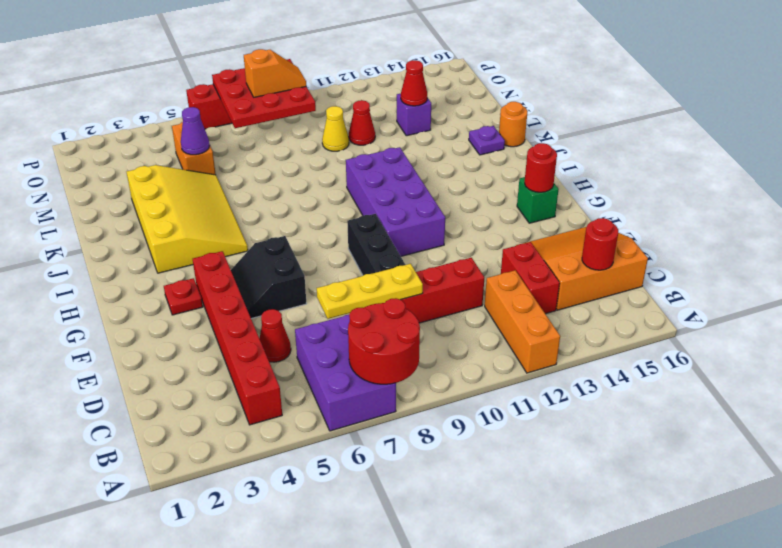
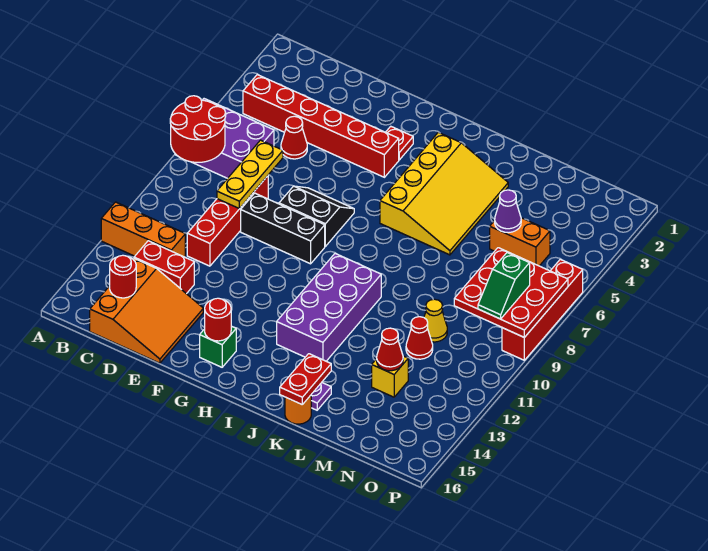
black slope F5:G6 level 1 top 6 -> black slope F7:G8 level 1 top 8
purple brick G10:J11 level 1 -> purple brick I10:J13 level 1
yellow slope I3:L5 level 1 top 3 -> yellow slope I3:K6 level 1 top I
none -> red plate K15:K16 level 2
purple brick M13 level 1 -> yellow brick M13 level 1
orange slope O8:O9 level 3 top 8 -> green slope O8:O9 level 3 top 8

